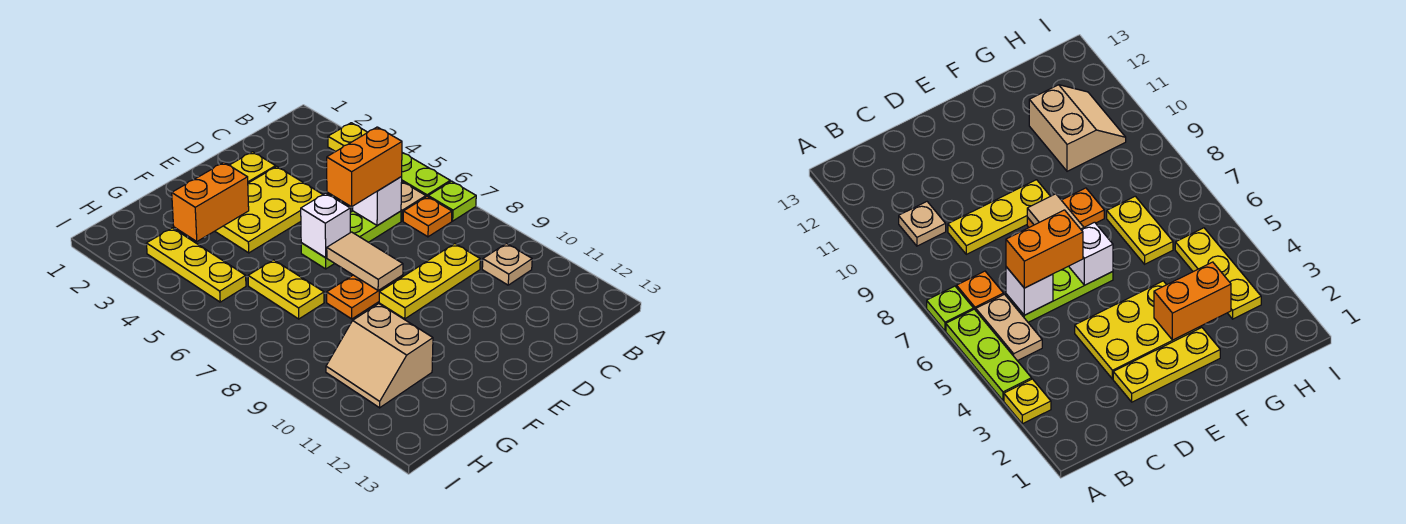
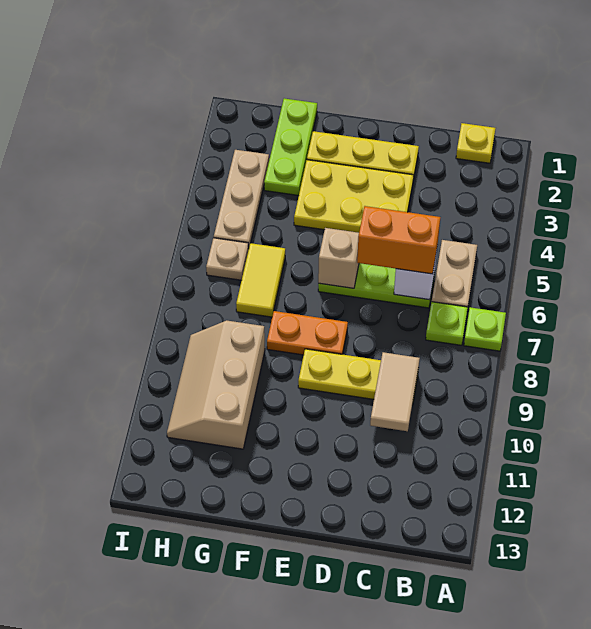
yellow plate A3 level 1 -> yellow plate B1 level 1
lime plate A4:A6 level 1 -> lime plate G1:G3 level 1
orange plate B7 level 1 -> lime plate B7 level 1
tan plate B10 level 1 -> tan plate H6 level 1
white brick E6 level 2 -> tan brick E6 level 2
tan tile E7:E8 level 2 -> tan tile C9:C10 level 2
orange brick F3:G3 level 2 -> none
yellow plate G6:G7 level 1 -> yellow tile G6:G7 level 1
tan slope G10:H11 level 1 top G -> tan slope G9:H11 level 1 top G
yellow plate H3:H5 level 1 -> tan plate H3:H5 level 1

